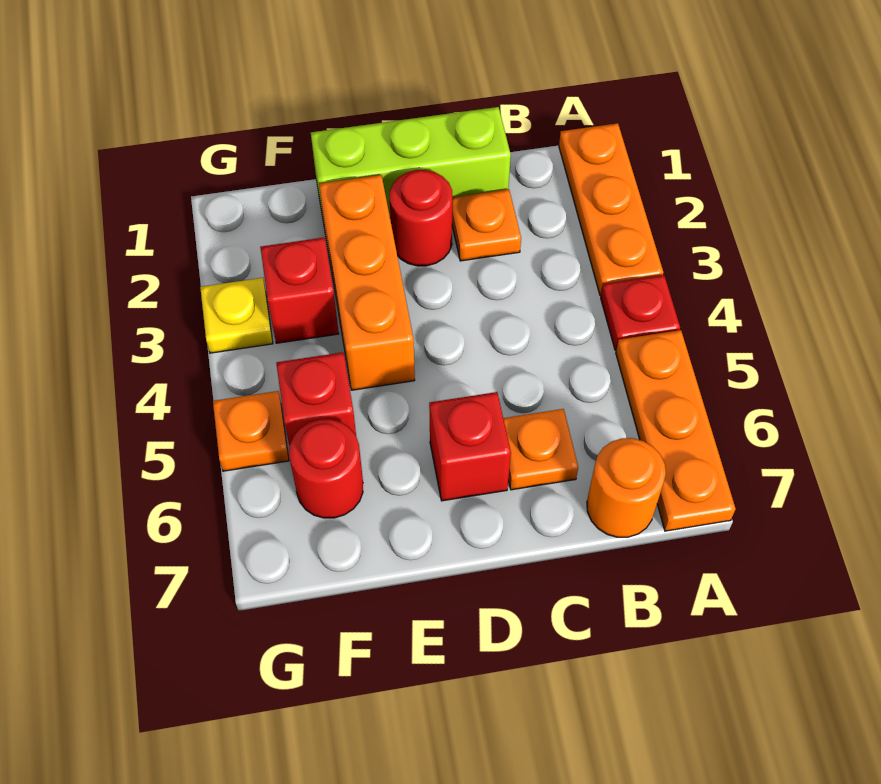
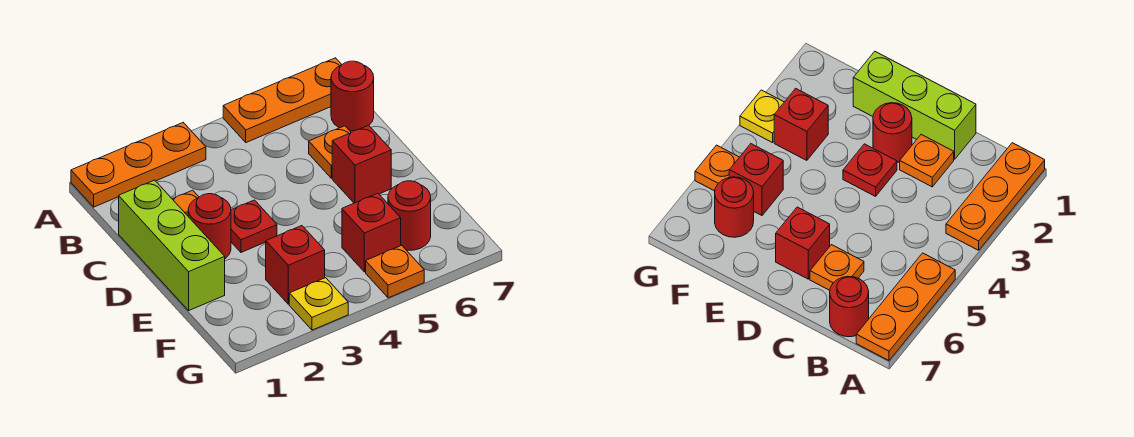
red plate A4 level 1 -> red plate D3 level 1
orange round brick B7 level 1 -> red round brick B7 level 1
orange brick E2:E4 level 1 -> none

